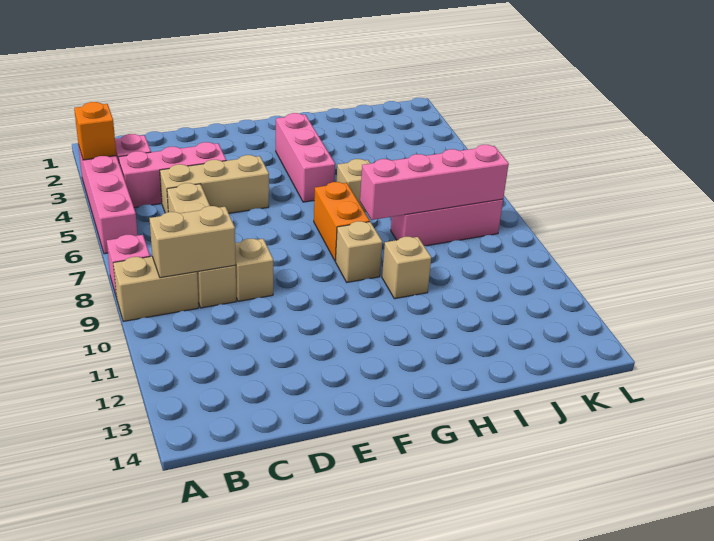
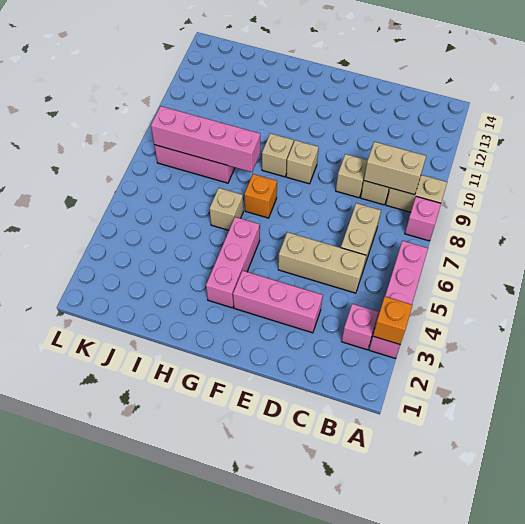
pink brick B4:D4 level 1 -> pink brick D3:F3 level 1
orange brick G7:G8 level 1 -> orange brick G7 level 1
tan brick H10 level 1 -> tan brick F9 level 1

